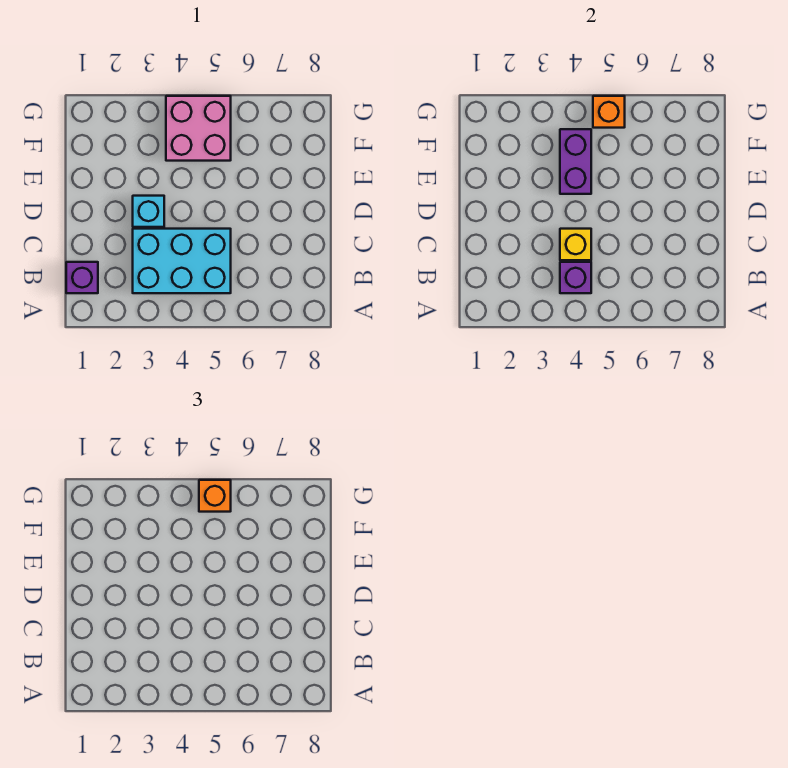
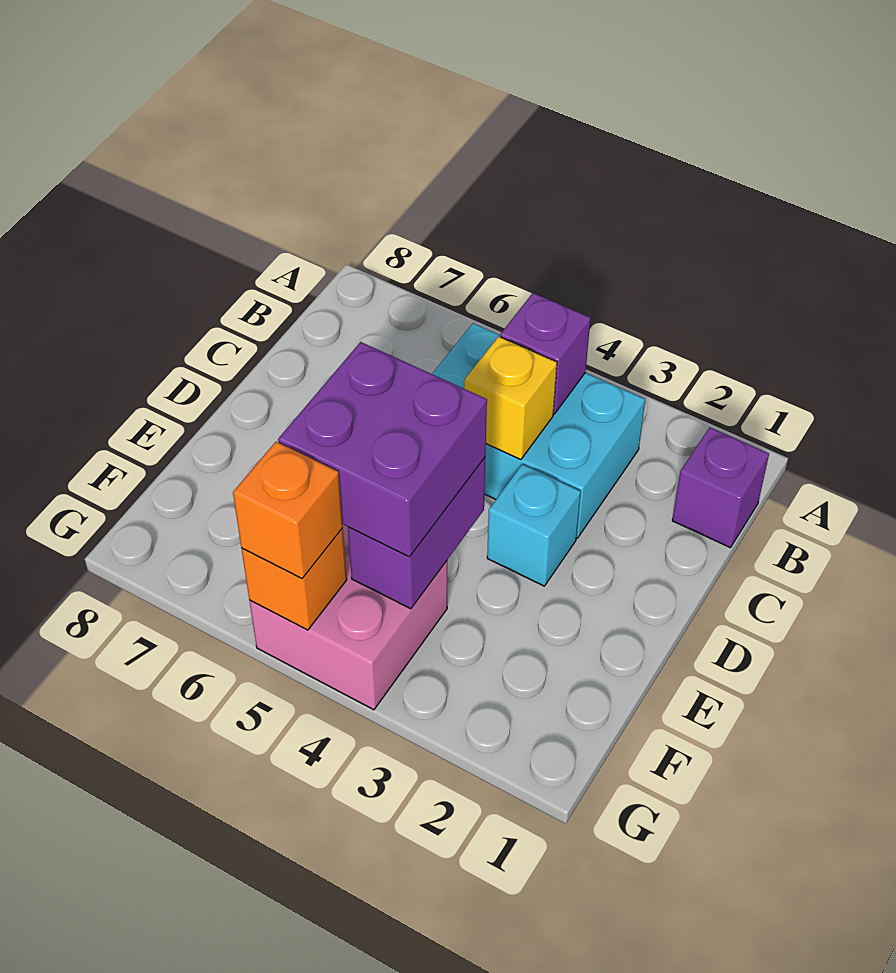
none -> purple brick E4:F5 level 3

